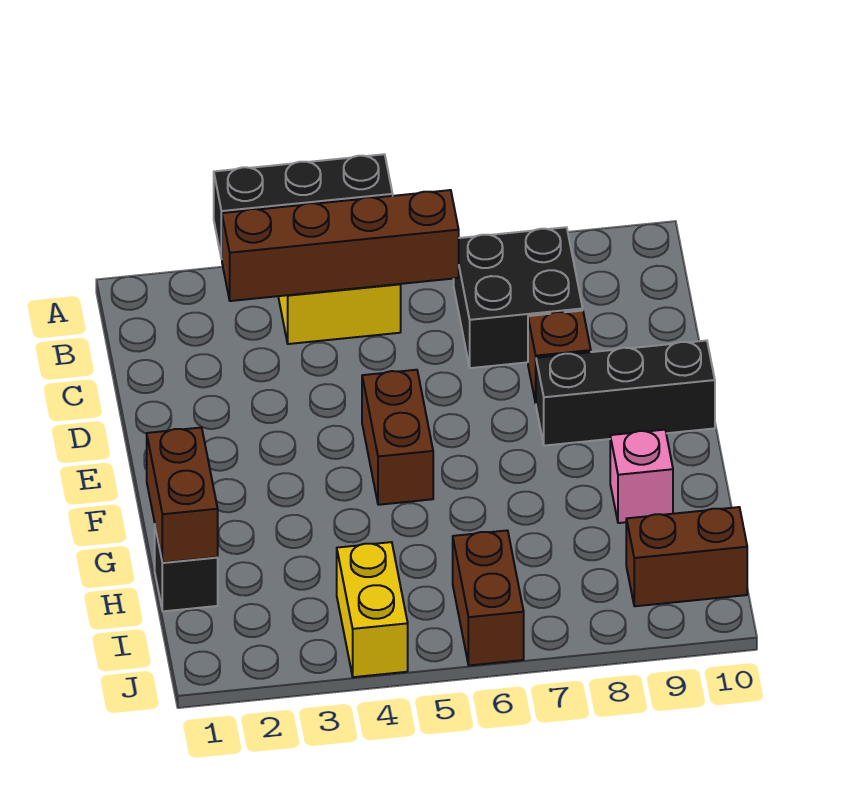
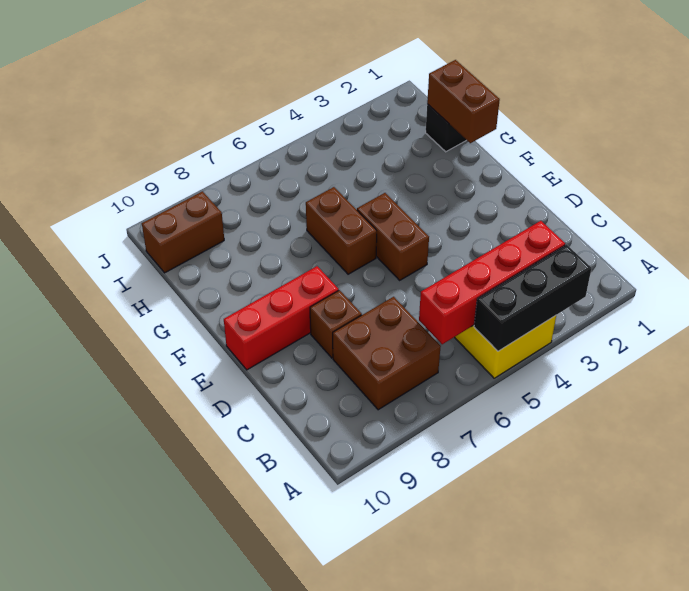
brown brick B3:B6 level 2 -> red brick B3:B6 level 2
black brick B7:C8 level 1 -> brown brick B7:C8 level 1
black brick E8:E10 level 1 -> red brick E8:E10 level 1
pink brick G9 level 1 -> none
yellow brick I4:J4 level 1 -> none
brown brick I6:J6 level 1 -> brown brick F6:G6 level 1

